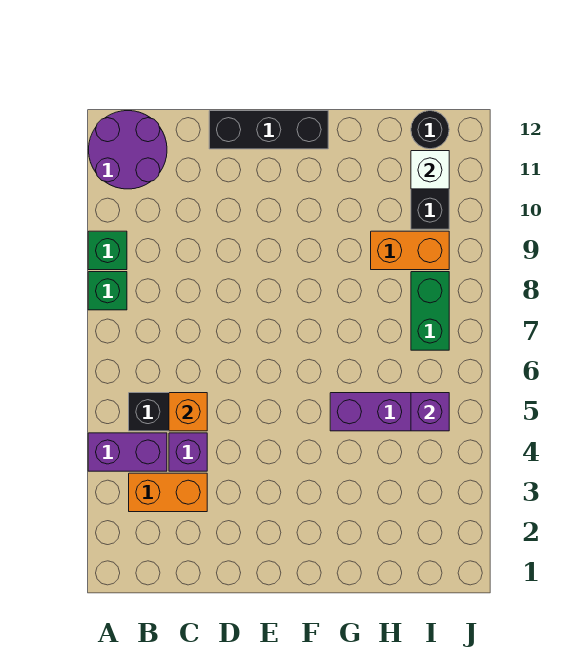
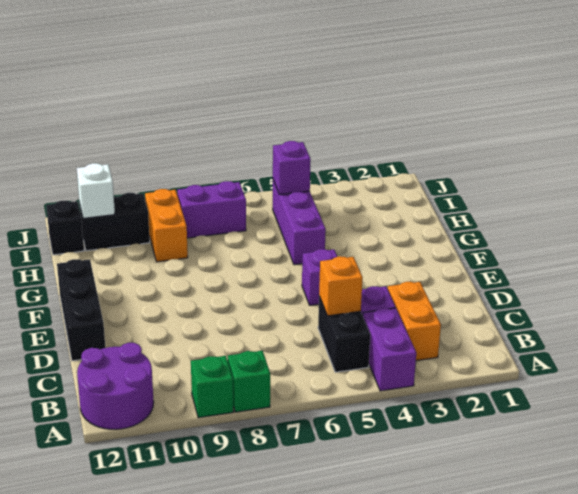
none -> purple brick E5 level 1
green brick I7:I8 level 1 -> purple brick I7:I8 level 1
black round brick I12 level 1 -> black brick I12 level 1

